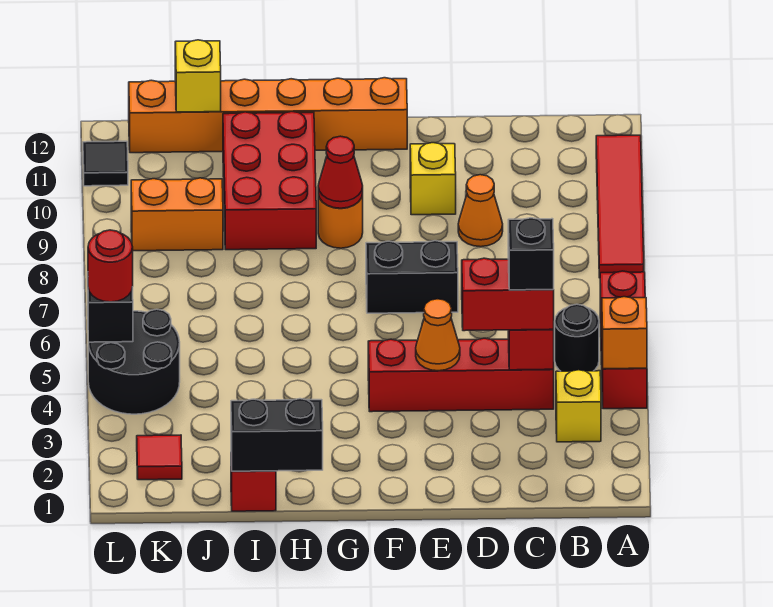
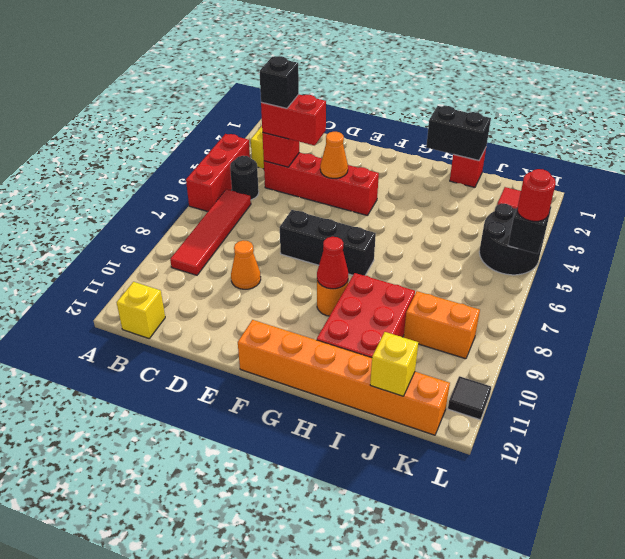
orange brick A4 level 2 -> none
red tile A8:A11 level 1 -> red tile B6:B9 level 1
black brick E7:F7 level 1 -> black brick E7:G7 level 1
yellow brick E10 level 1 -> yellow brick B12 level 1

